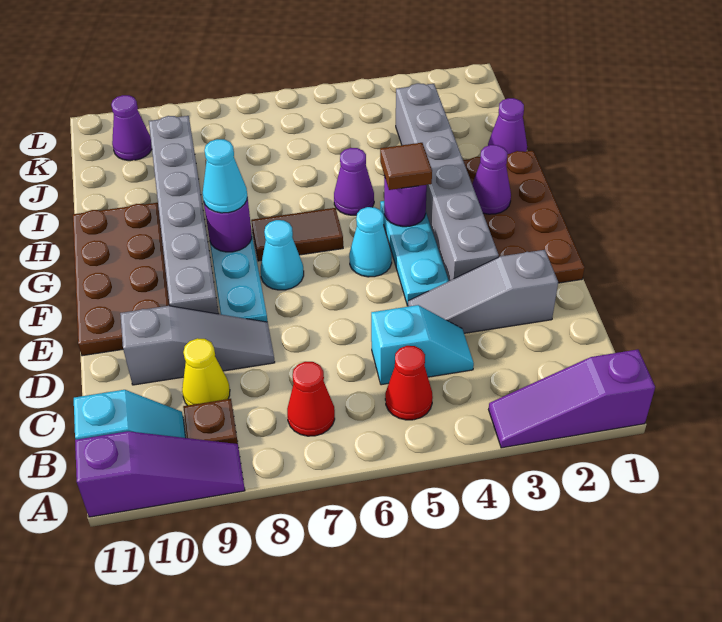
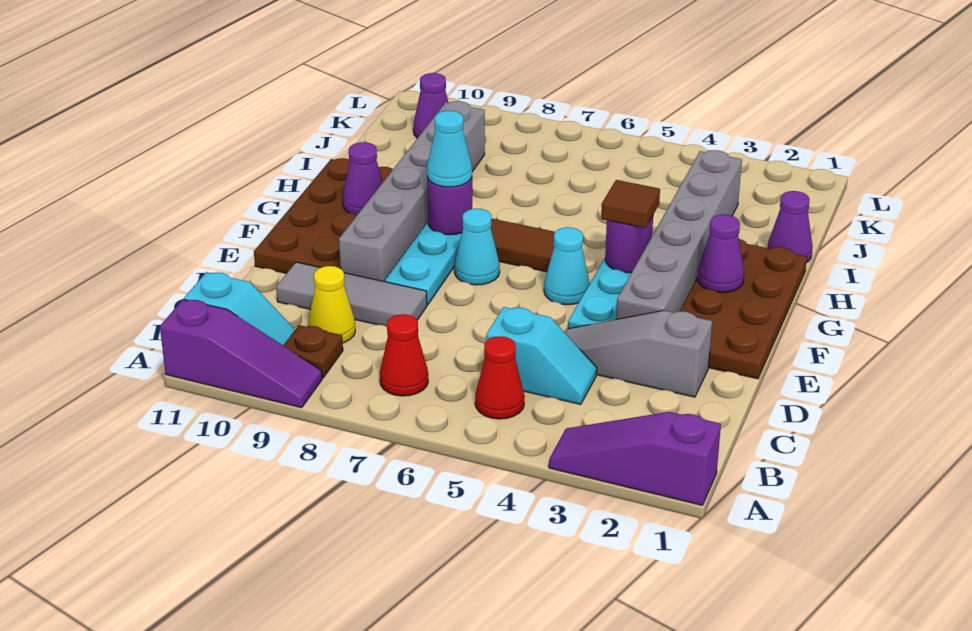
grey slope D8:D10 level 1 top 10 -> grey tile D8:D10 level 1
purple cone H5 level 1 -> purple cone G10 level 2

